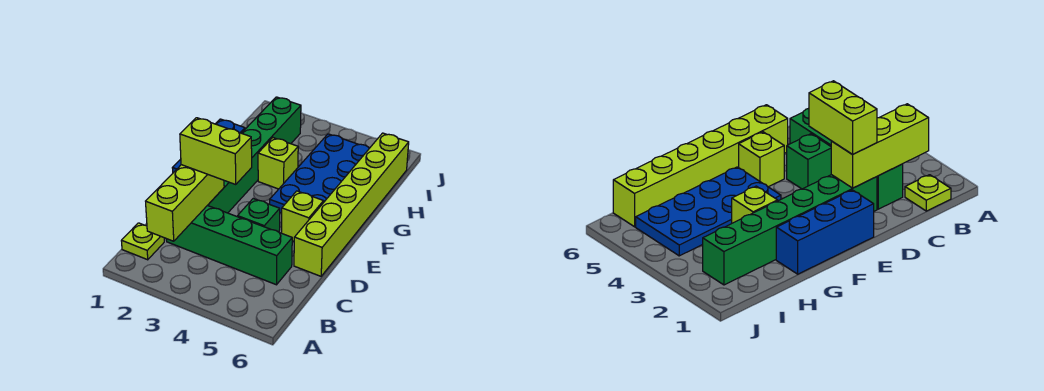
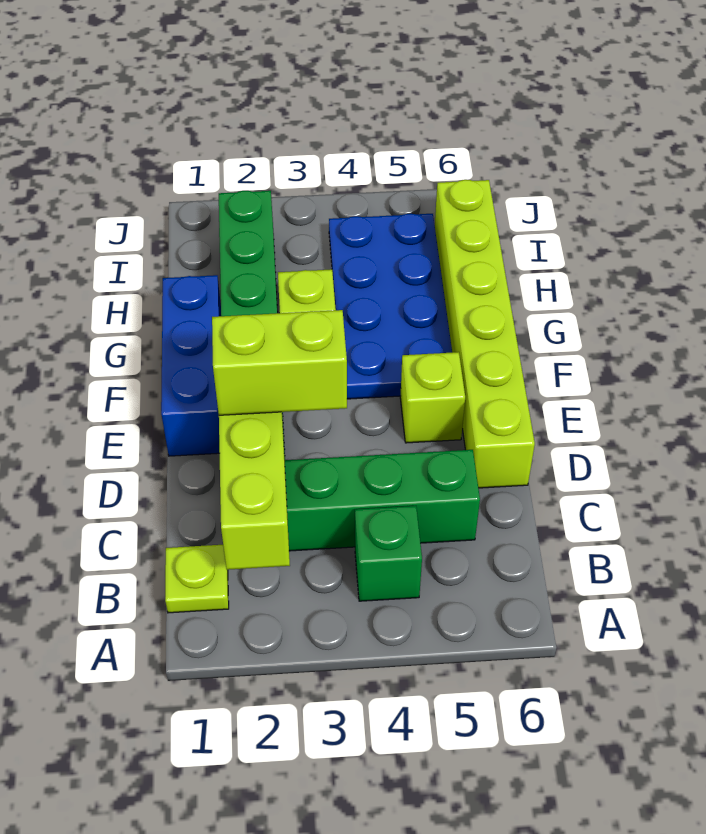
green brick D4 level 1 -> green brick B4 level 1

